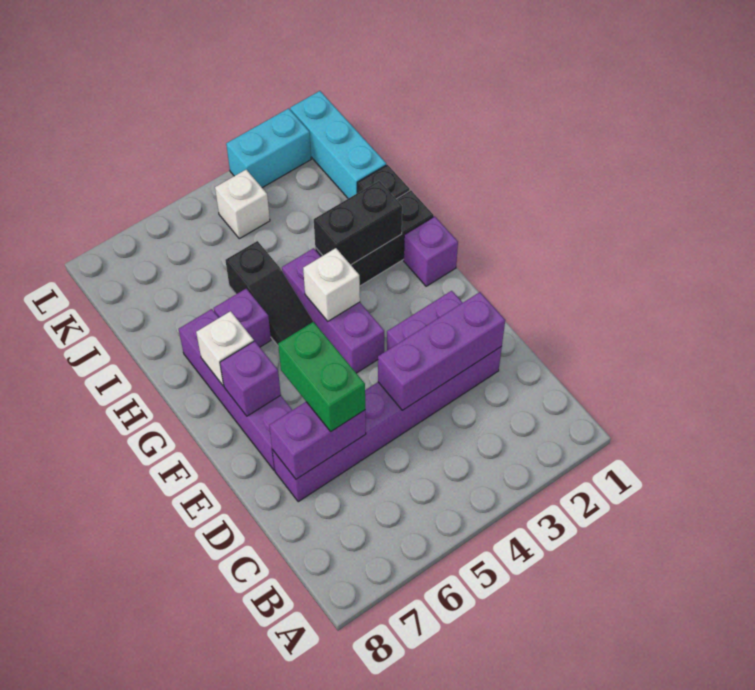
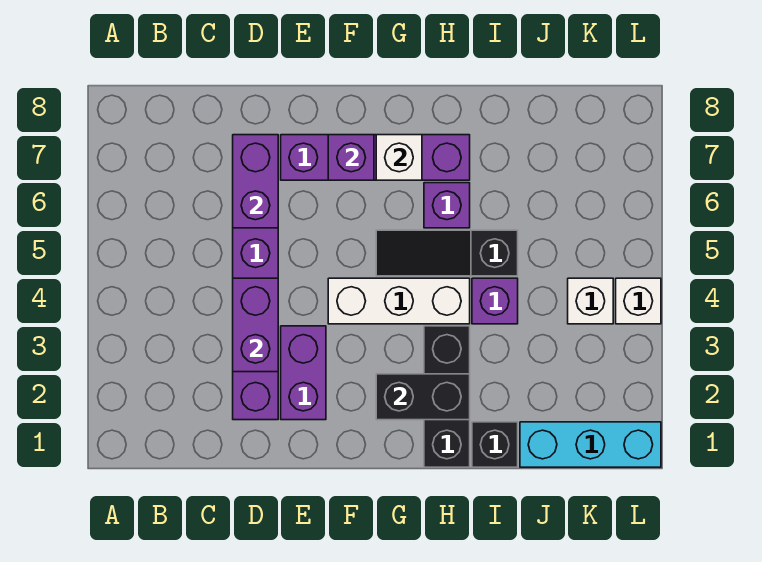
purple brick D2:D4 level 2 -> purple brick D3:D4 level 2
green brick D6:E6 level 3 -> none
purple brick F4:H4 level 1 -> white brick F4:H4 level 1
purple brick G1 level 1 -> purple brick I4 level 1
white brick G4 level 2 -> white brick L4 level 1
black brick H2:H3 level 2 -> black brick G2:H2 level 2
cyan brick L2:L3 level 1 -> none

